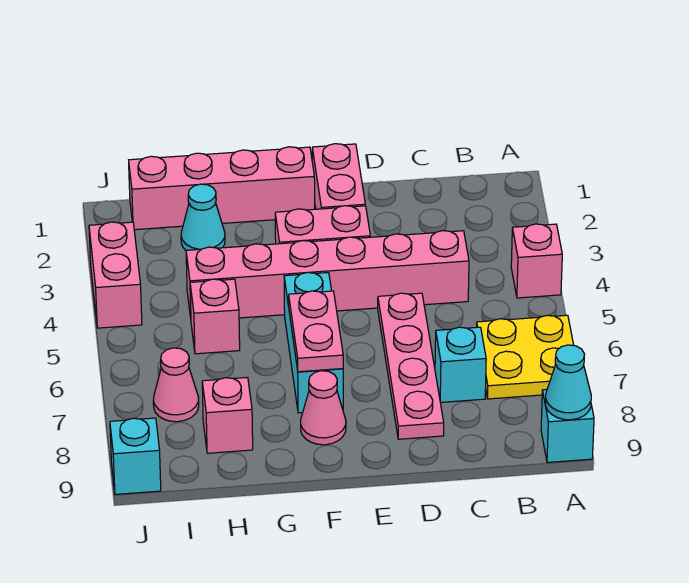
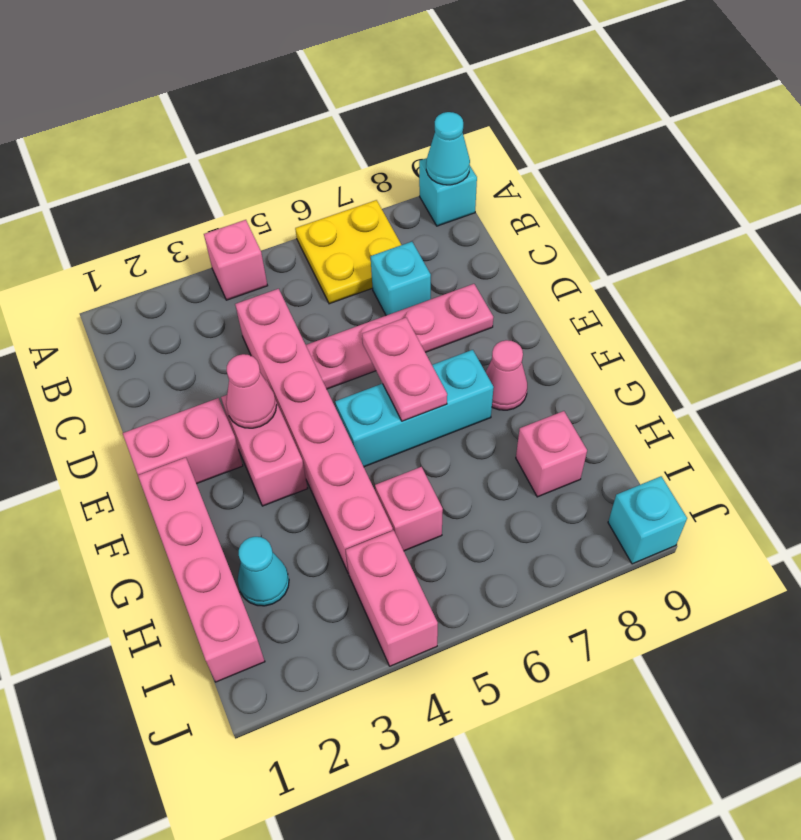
pink plate F6:F7 level 2 -> pink plate E6:F6 level 2
pink cone I7 level 1 -> pink cone E3 level 2
pink brick J3:J4 level 1 -> pink brick I4:J4 level 1

